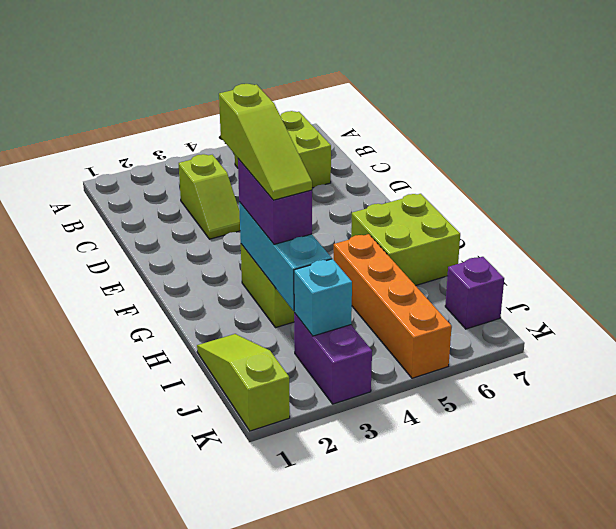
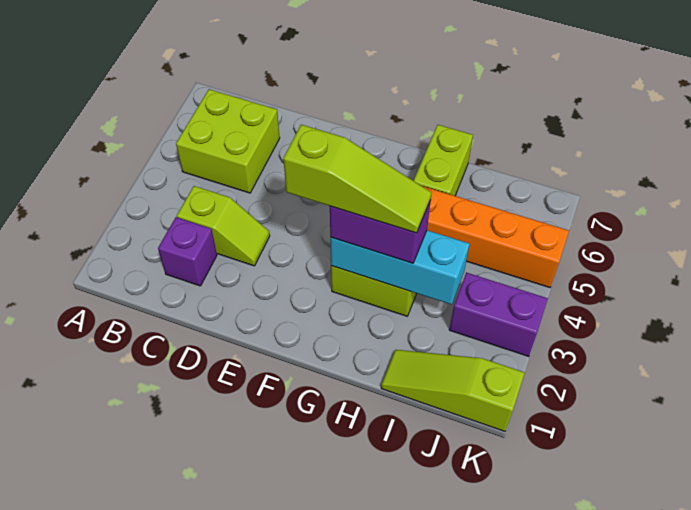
lime brick G6:H7 level 1 -> lime brick H6:H7 level 1
cyan brick J3 level 2 -> none
purple brick J7 level 1 -> purple brick C2 level 1

